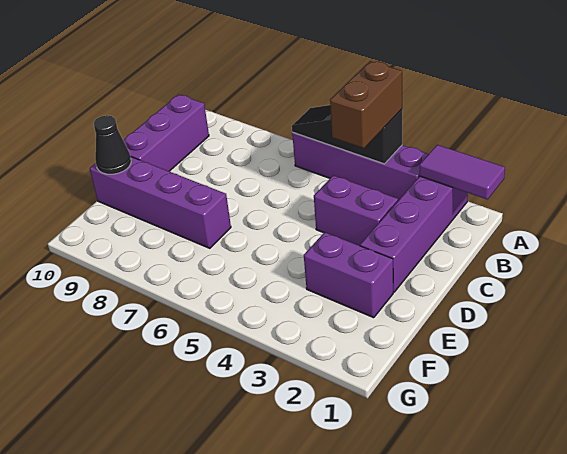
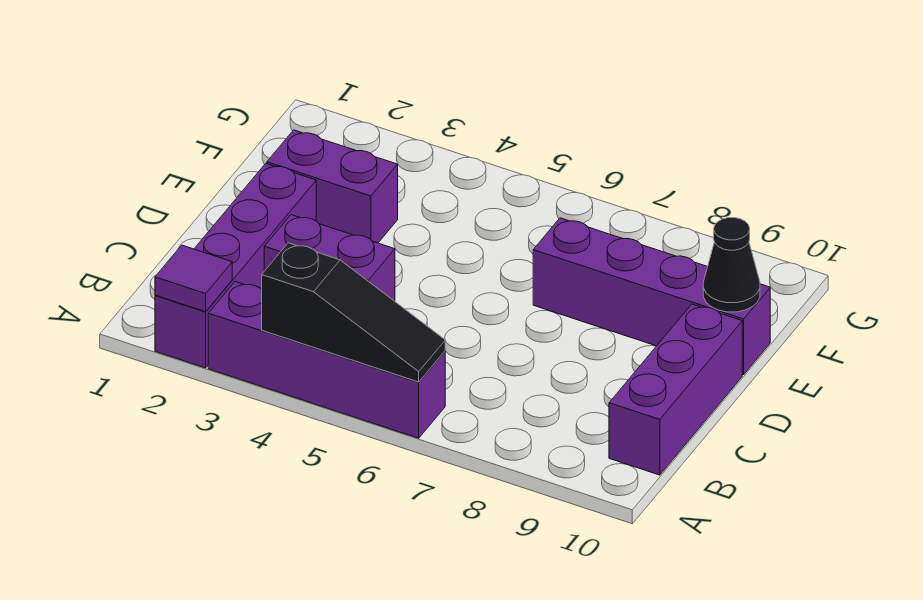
purple tile A1:A2 level 2 -> purple tile A2 level 2
brown brick A4:B4 level 3 -> none

